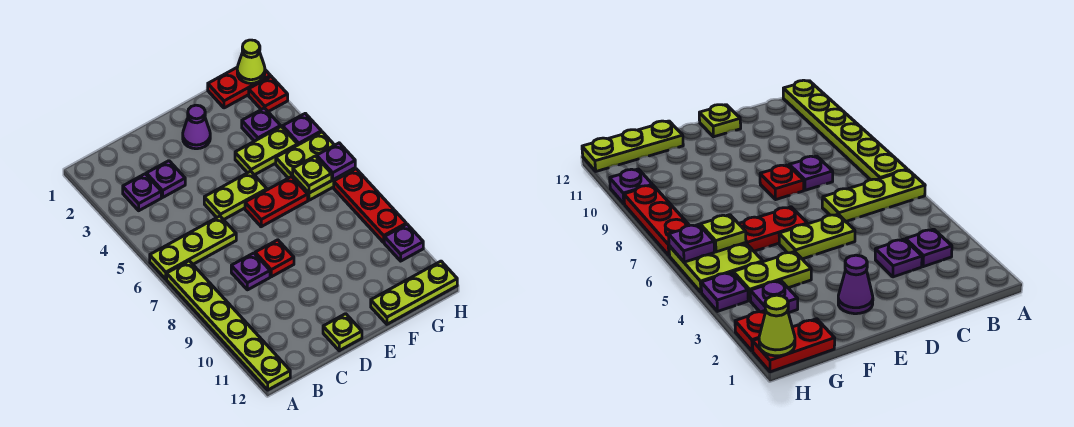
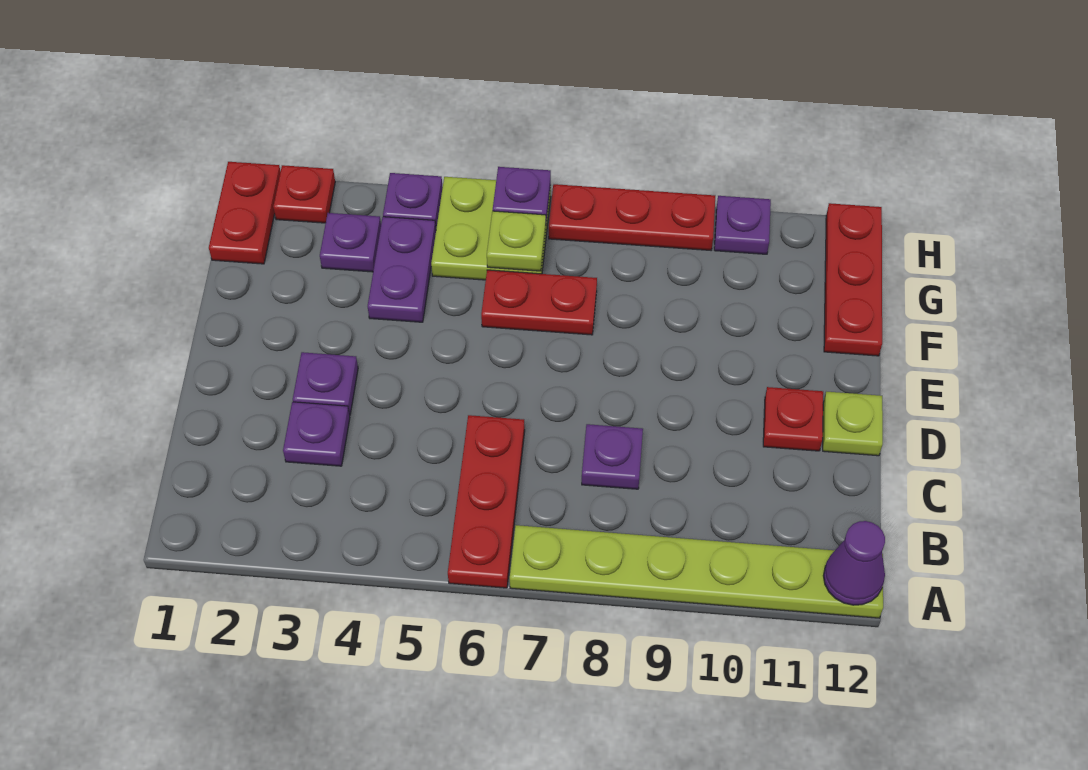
lime plate A6:C6 level 1 -> red plate A6:C6 level 1
purple plate B3 level 1 -> purple plate D3 level 1
lime plate D5:E5 level 1 -> none
red plate D8 level 1 -> red plate D11 level 1
purple cone E2 level 1 -> purple cone A12 level 2
red plate E6:F6 level 1 -> red plate F6:F7 level 1
lime plate F4:G4 level 1 -> purple plate F4:G4 level 1
lime plate F12:H12 level 1 -> red plate F12:H12 level 1
lime cone H1 level 2 -> none

